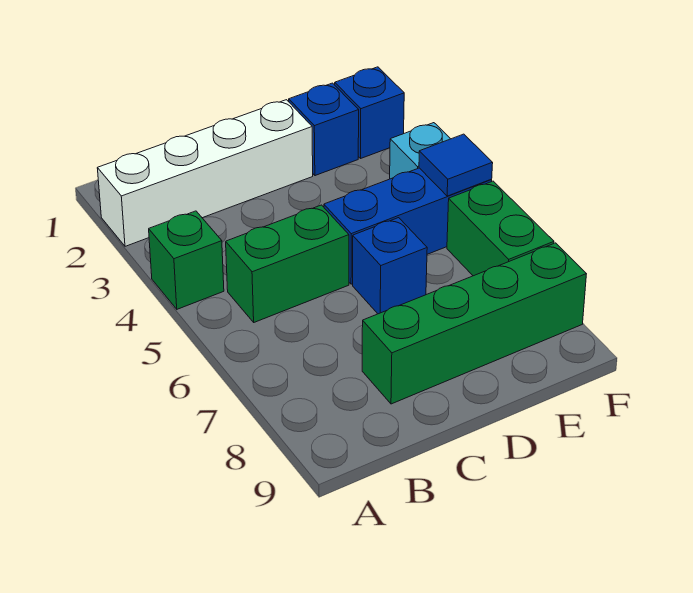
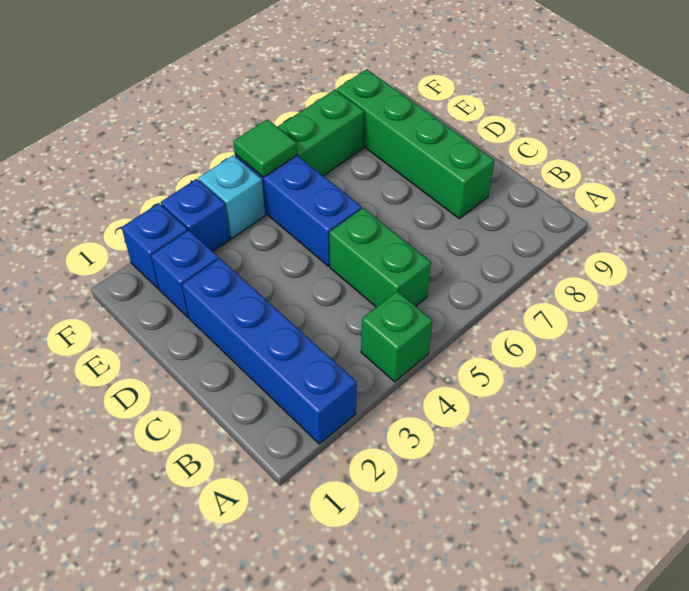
white brick A2:D2 level 1 -> blue brick A2:D2 level 1
blue brick D6 level 1 -> blue brick F3 level 1
blue tile F5 level 2 -> green tile F5 level 2

